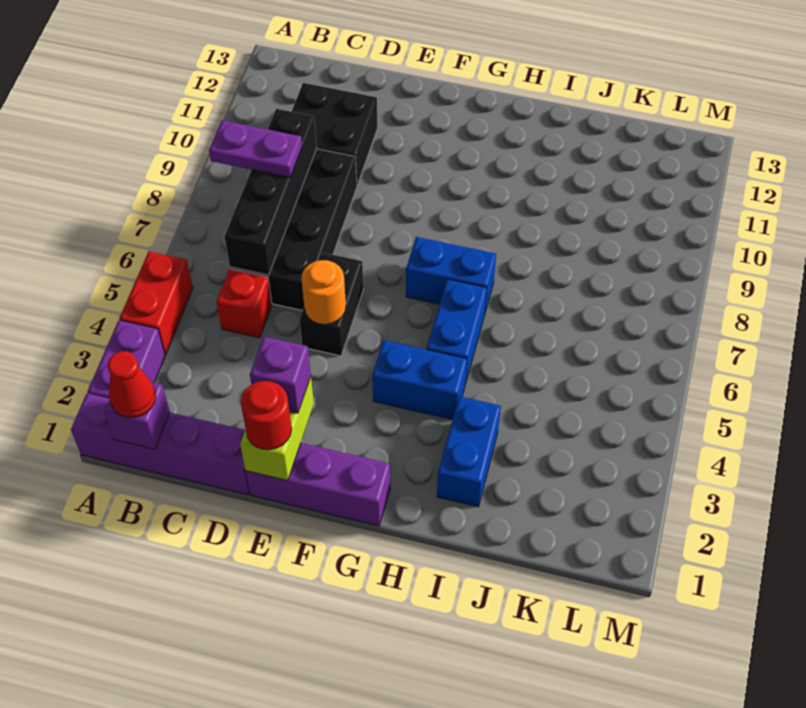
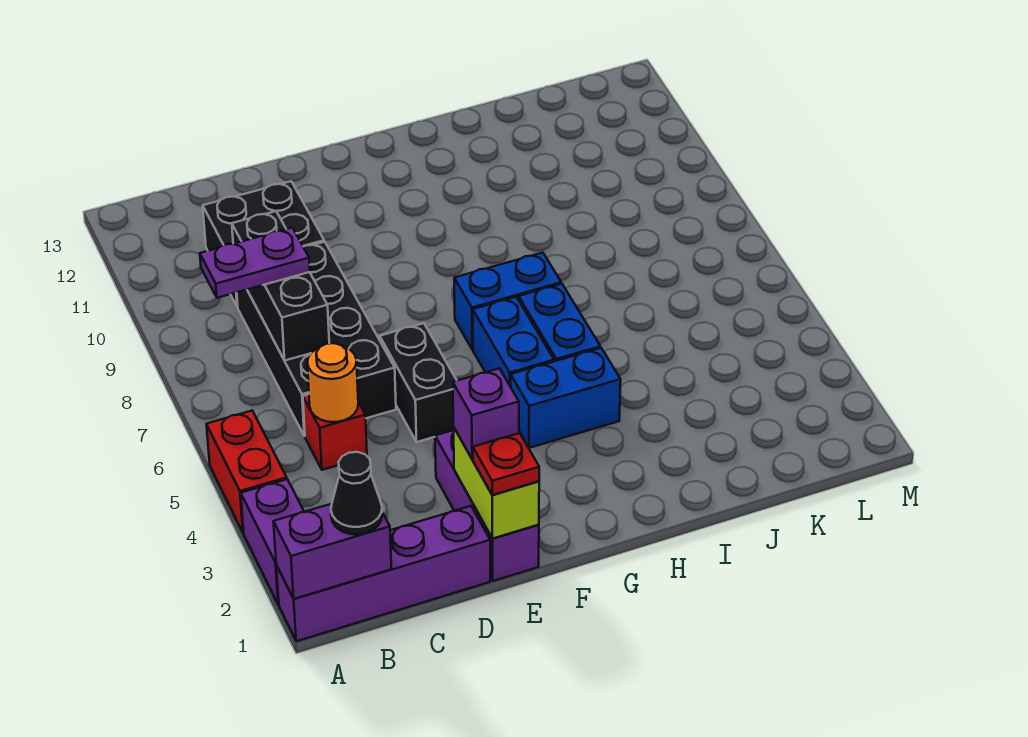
purple brick B1 level 2 -> purple brick A1:B1 level 2
red cone B1 level 3 -> black cone B1 level 3
black brick C6:C9 level 2 -> black brick C7:C9 level 2
purple brick E1:G1 level 1 -> purple brick E1:E3 level 1
red round brick E1 level 3 -> red plate E1 level 3
orange round brick E5 level 2 -> orange round brick C5 level 2
blue brick I2:I3 level 1 -> blue brick G5:G6 level 1

